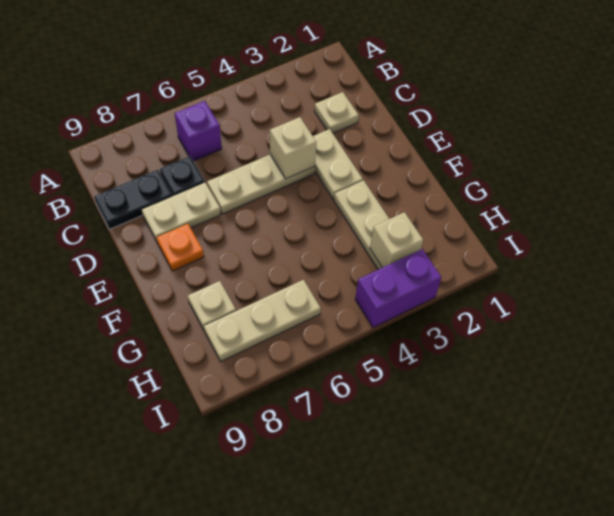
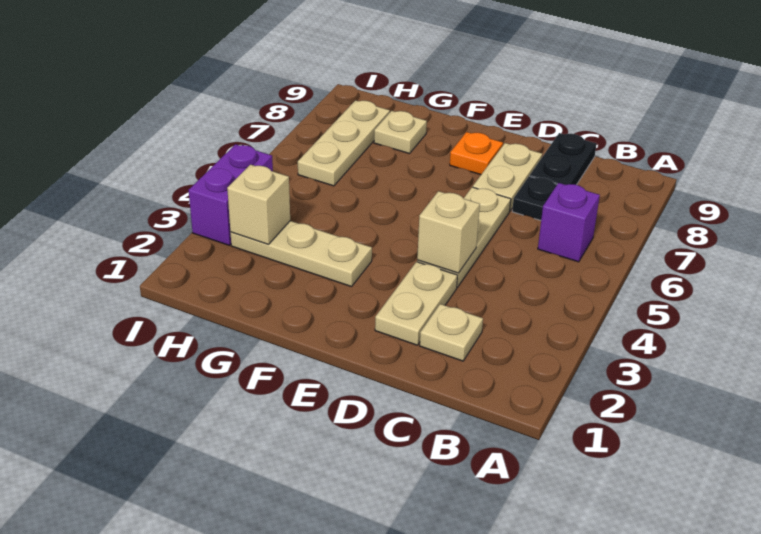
tan plate D3:E3 level 1 -> tan plate D2:D3 level 1

